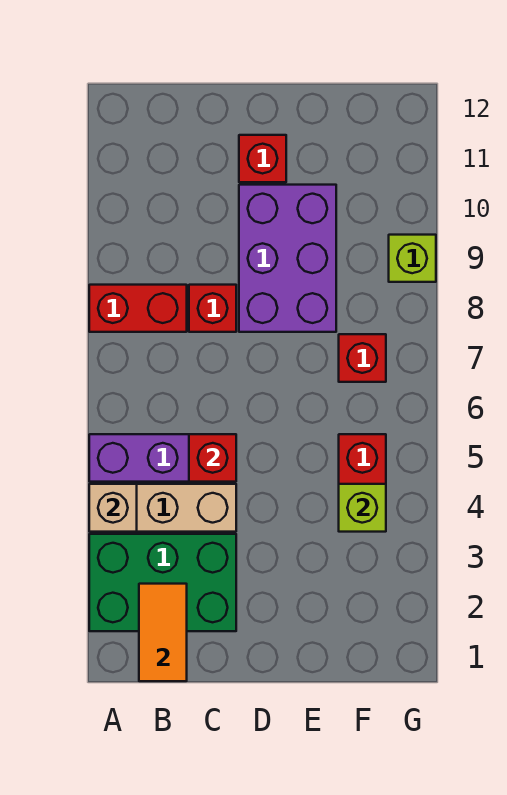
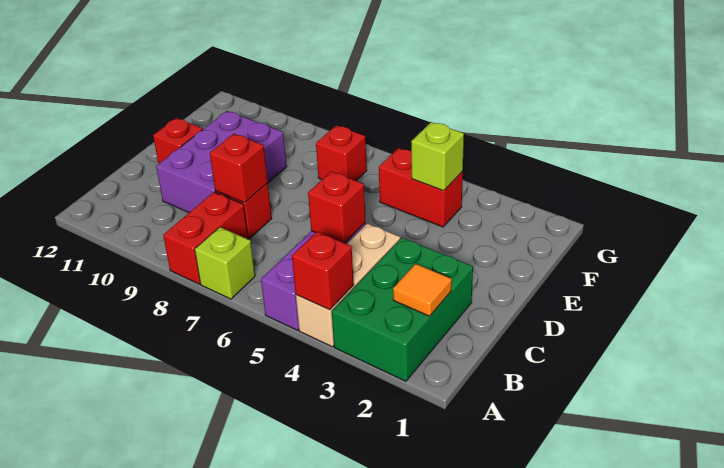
tan brick A4 level 2 -> red brick A4 level 2
orange tile B1:B2 level 2 -> orange tile B2 level 2
none -> red brick C8 level 2
purple brick D8:E10 level 1 -> purple brick C9:E10 level 1
lime brick G9 level 1 -> lime brick A7 level 1

